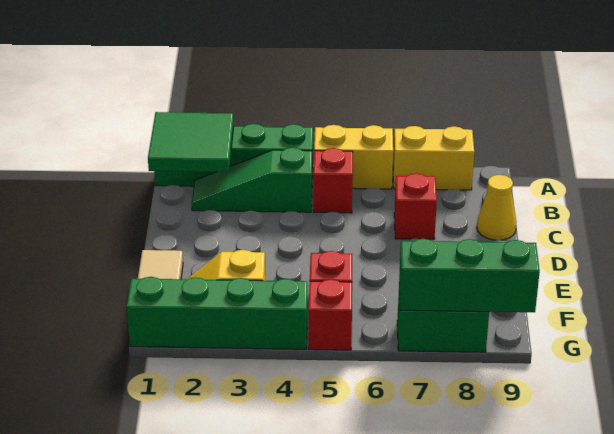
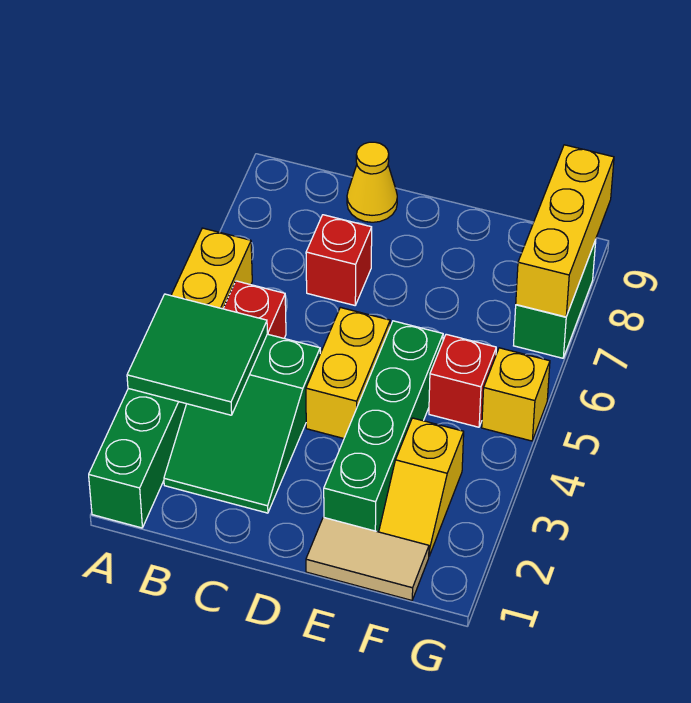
green tile A1:B2 level 2 -> green tile A3:B4 level 2
yellow brick A7:A8 level 1 -> yellow brick D4:D5 level 1
green slope B2:B4 level 1 top 4 -> green slope B2:C4 level 1 top 4
green brick G1:G4 level 1 -> green brick E2:E5 level 1
red brick G5 level 1 -> yellow brick G5 level 1
green brick G7:G9 level 2 -> yellow brick G7:G9 level 2

